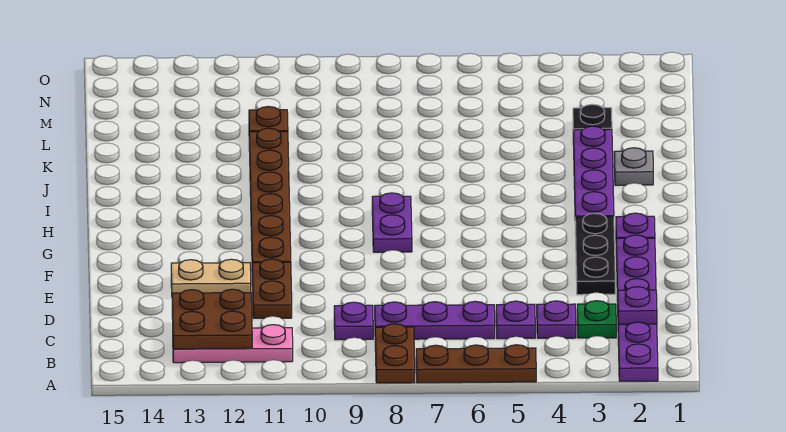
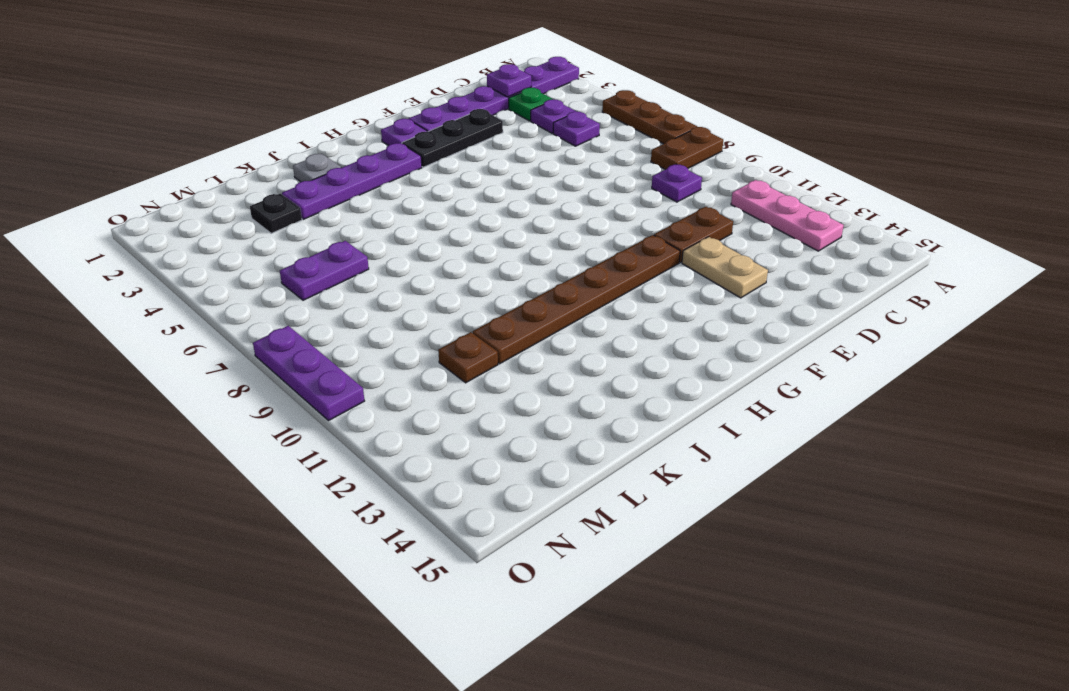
brown plate B12:C13 level 2 -> none
purple plate C6:C8 level 1 -> purple plate O8:O10 level 1
purple plate G8:H8 level 1 -> purple plate L6:M6 level 1

